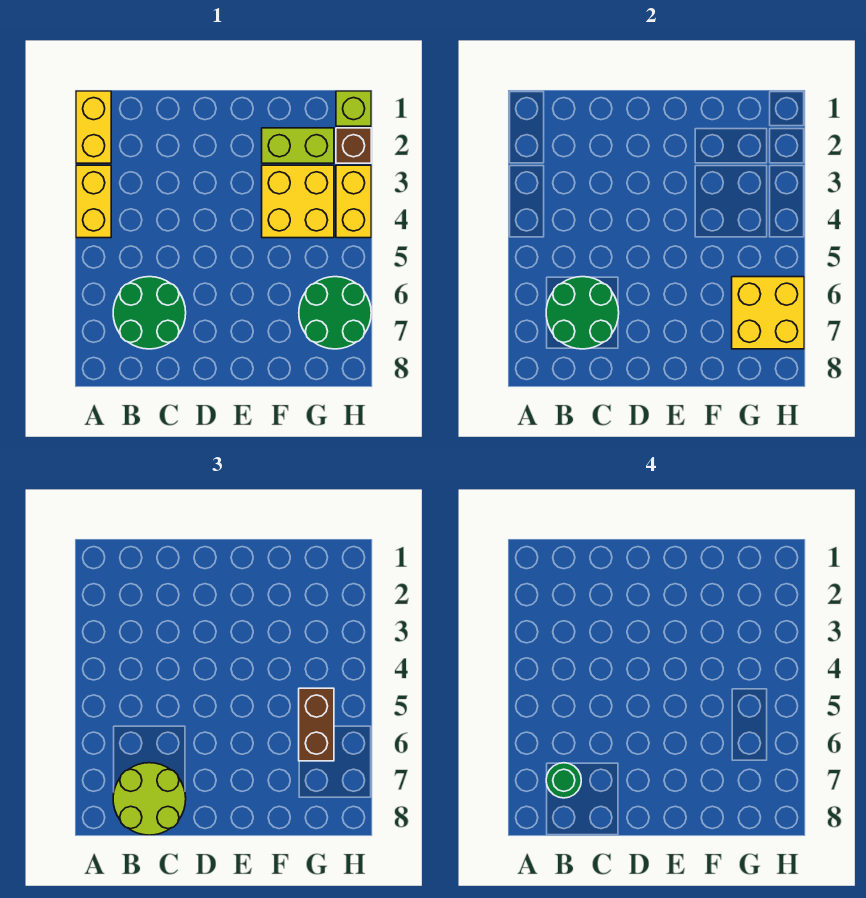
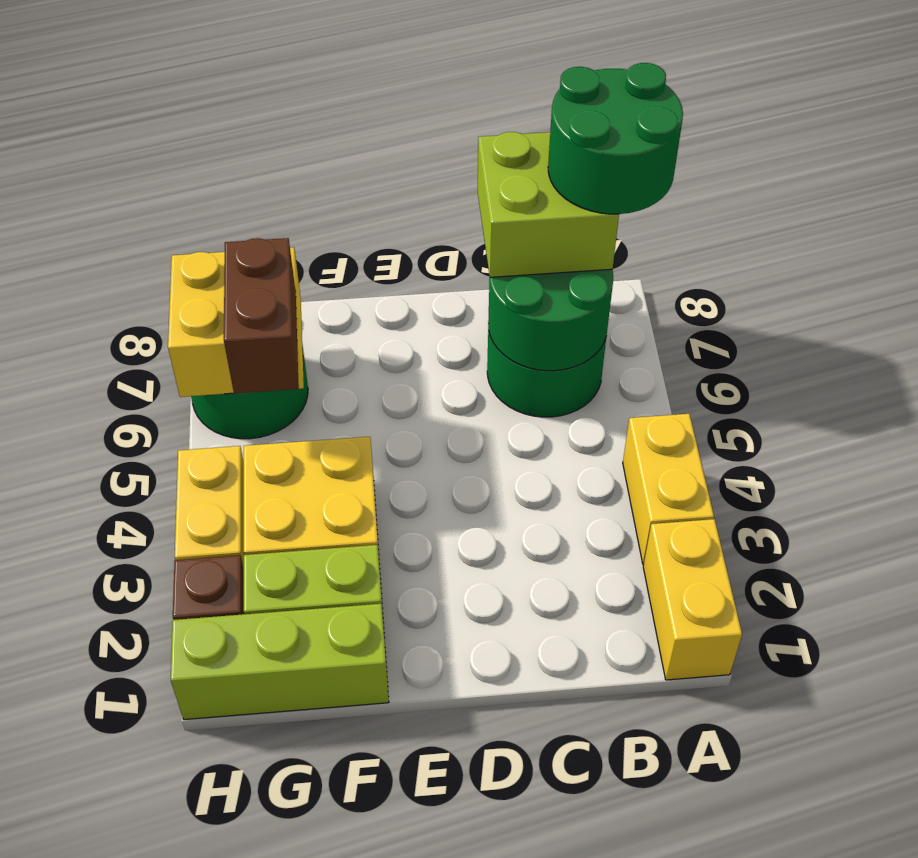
lime round brick B7:C8 level 3 -> lime brick B7:C8 level 3
green round brick B7 level 4 -> green round brick A7:B8 level 4
lime brick H1 level 1 -> lime brick F1:H1 level 1

